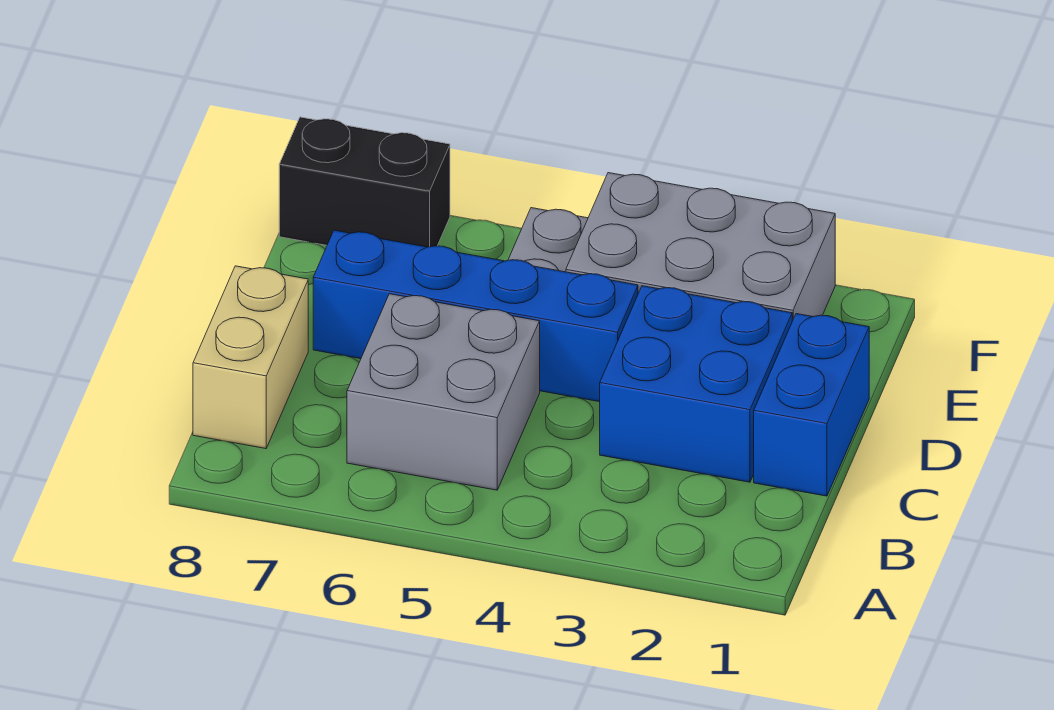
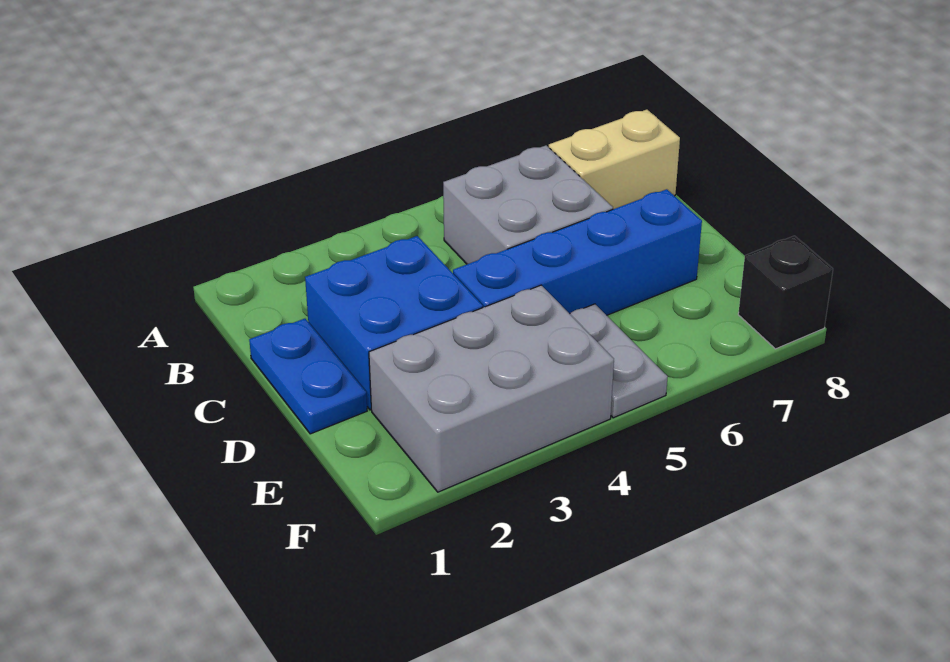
tan brick B8:C8 level 1 -> tan brick B7:B8 level 1
blue brick C1:D1 level 1 -> blue plate C1:D1 level 1
black brick F7:F8 level 1 -> black brick F8 level 1

